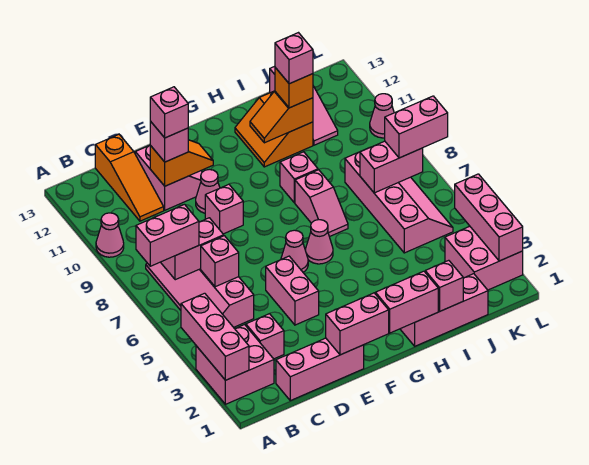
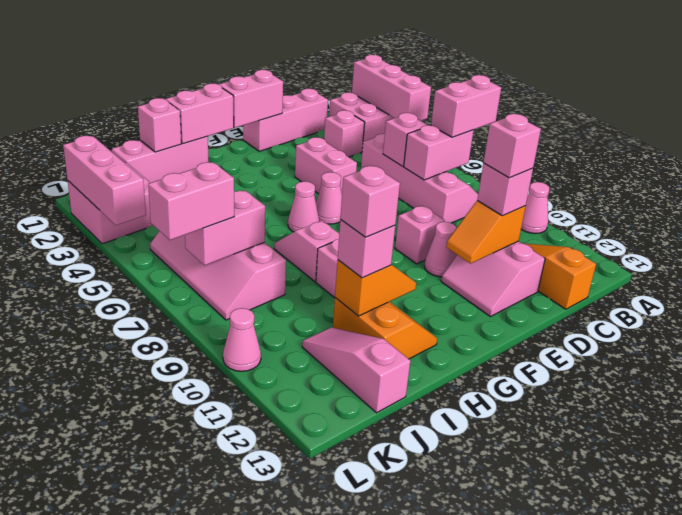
orange brick I11 level 3 -> pink brick I11 level 3

